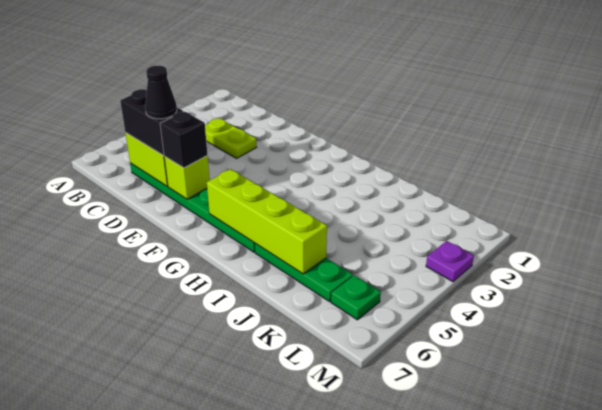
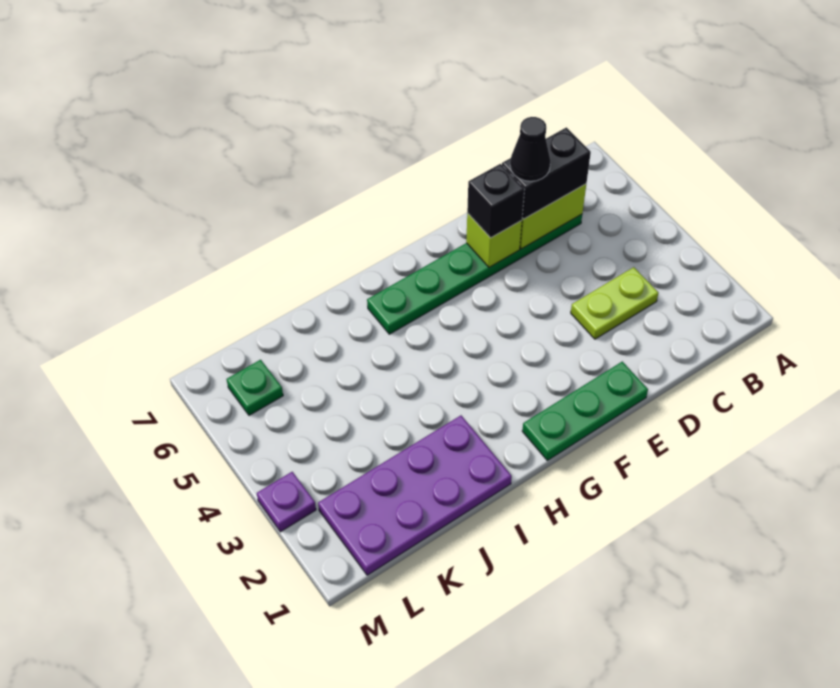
lime brick G6:J6 level 2 -> none
none -> purple plate I1:L2 level 1
green plate I6:K6 level 1 -> green plate E1:G1 level 1

